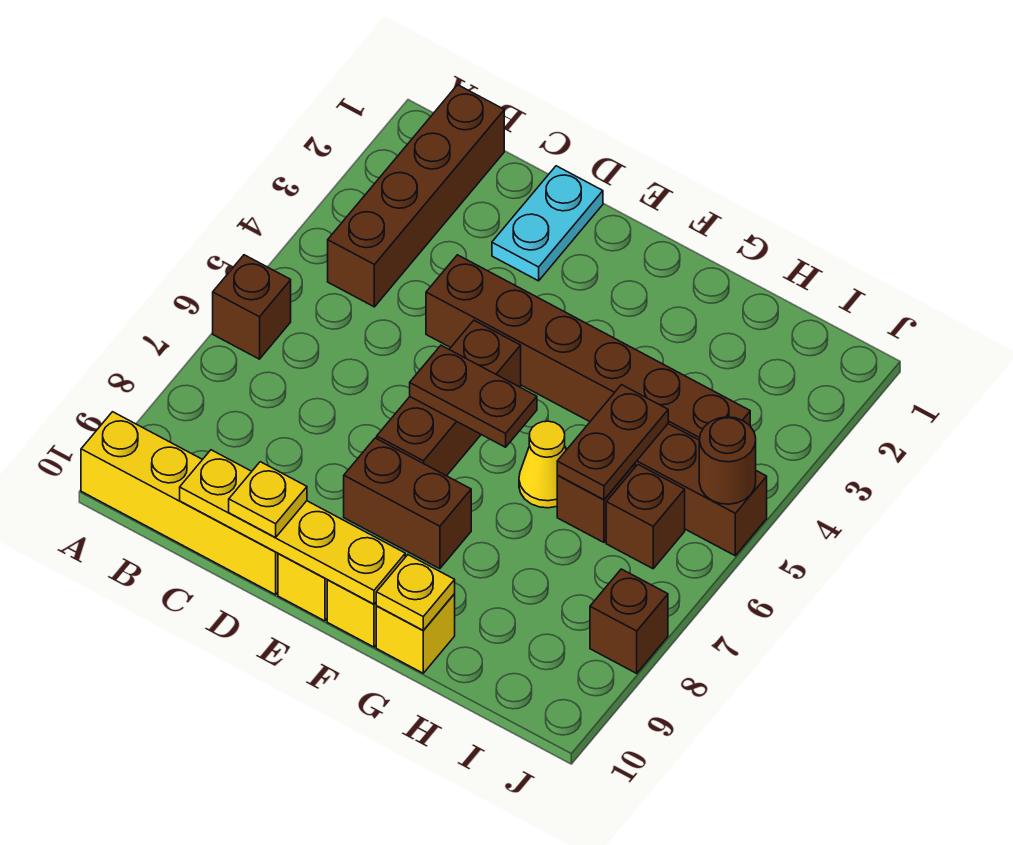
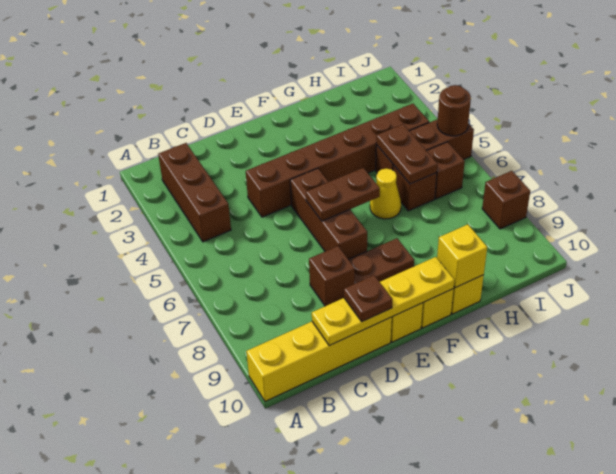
brown brick A6 level 1 -> brown brick D8 level 1
brown brick B1:B4 level 1 -> brown brick B2:B4 level 1
cyan plate D1:D2 level 1 -> none
yellow plate D10 level 3 -> brown plate D10 level 3
brown brick E8:F8 level 1 -> brown plate E8:F8 level 1
yellow plate G10 level 2 -> yellow brick G10 level 2

